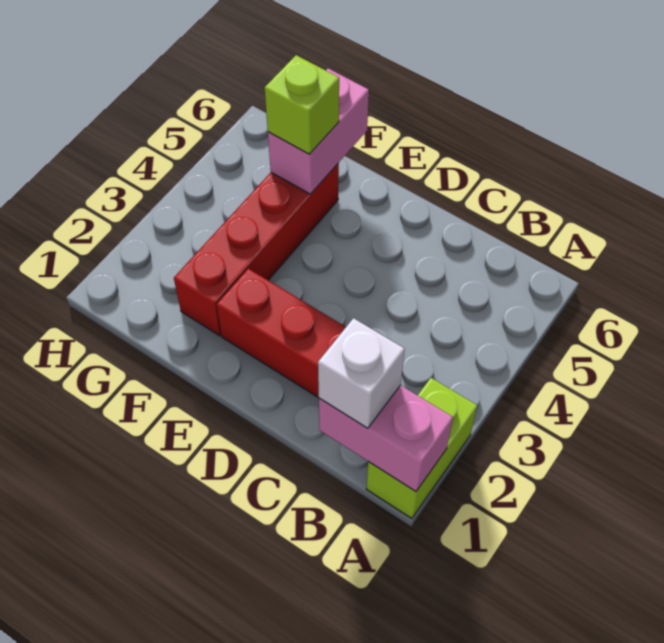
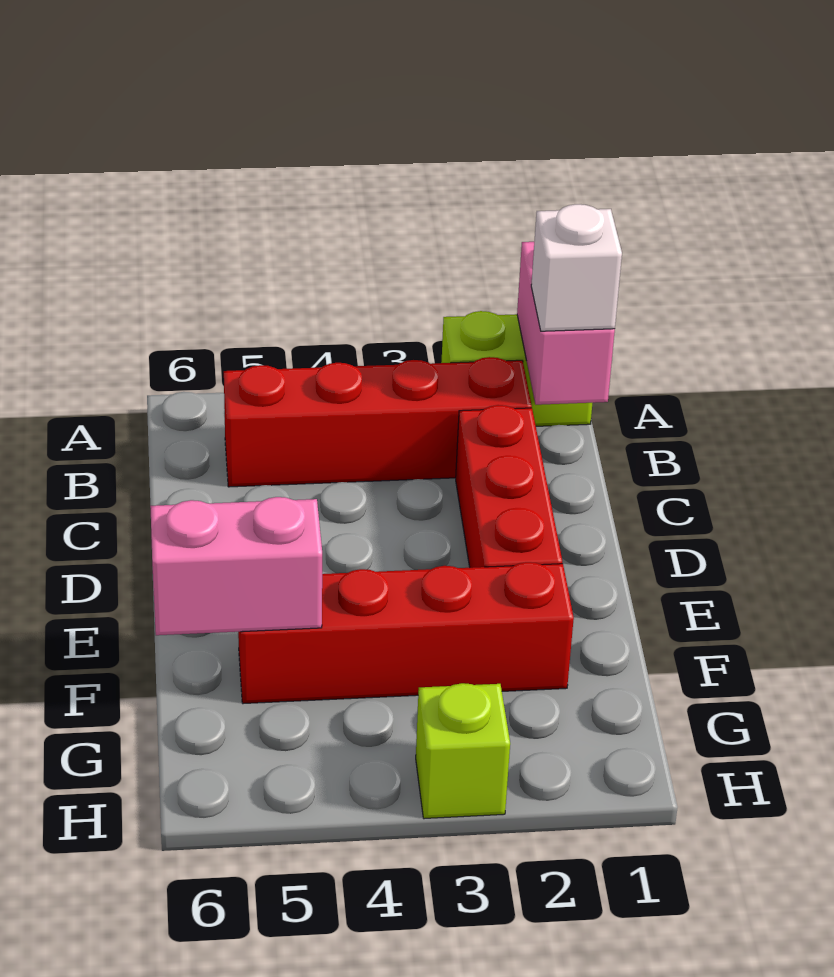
none -> red brick B2:B5 level 1
lime brick F5 level 3 -> lime brick H3 level 1

